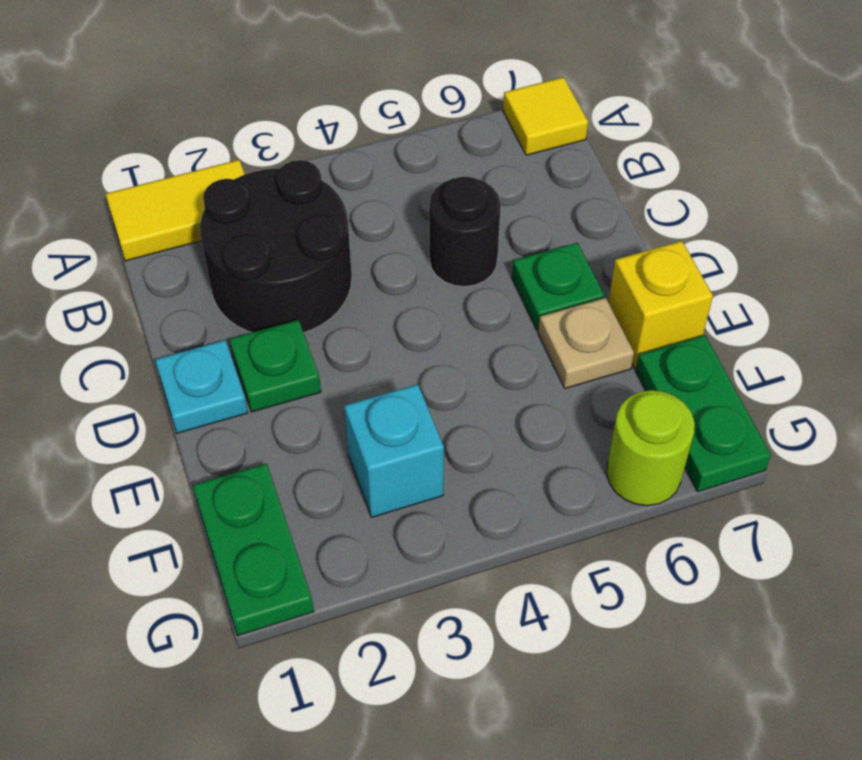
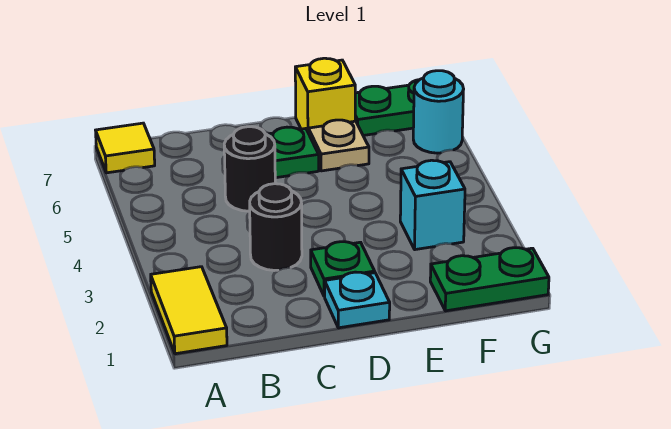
black round brick B2:C3 level 1 -> black round brick C3 level 1
lime round brick G6 level 1 -> cyan round brick G6 level 1

